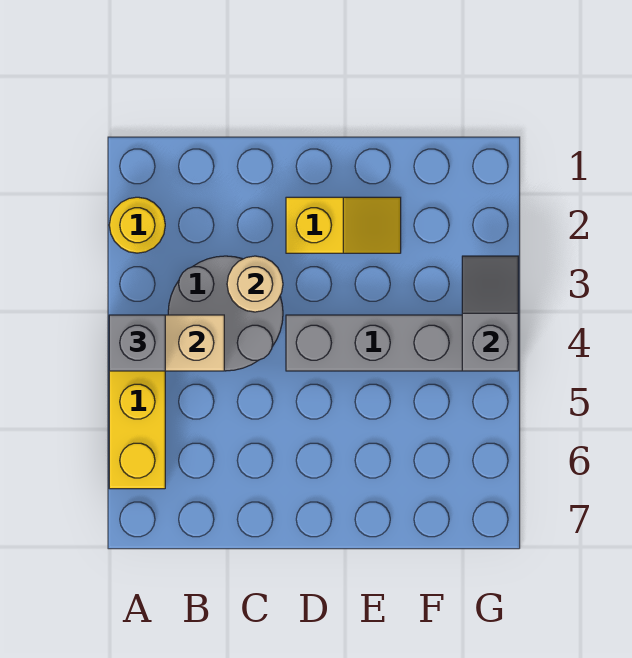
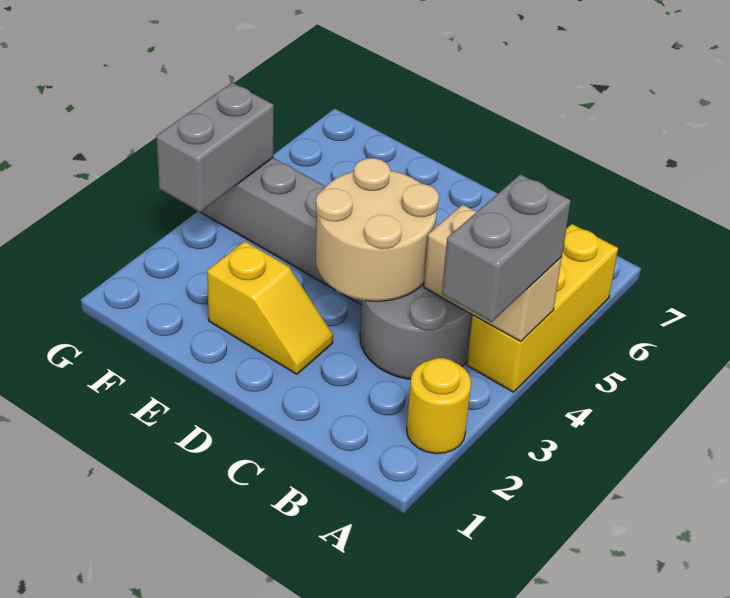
grey brick A4 level 3 -> grey brick A3:A4 level 3
tan round brick C3 level 2 -> tan round brick C3:D4 level 2
yellow slope D2:E2 level 1 top D -> yellow slope D2:E2 level 1 top E
grey slope G3:G4 level 2 top 4 -> grey brick G3:G4 level 2

